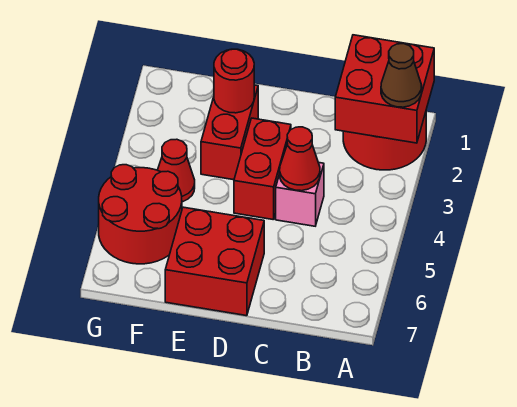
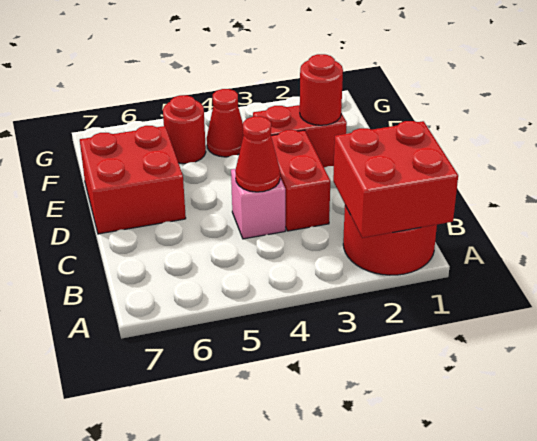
brown cone A2 level 3 -> none
red brick D3:D4 level 1 -> red brick C3:D3 level 1
red round brick F5:G6 level 1 -> red round brick F5 level 1

